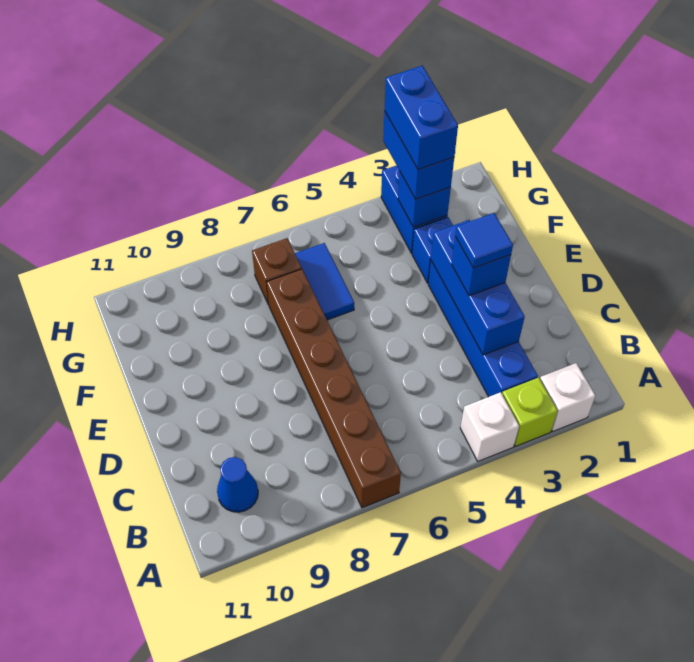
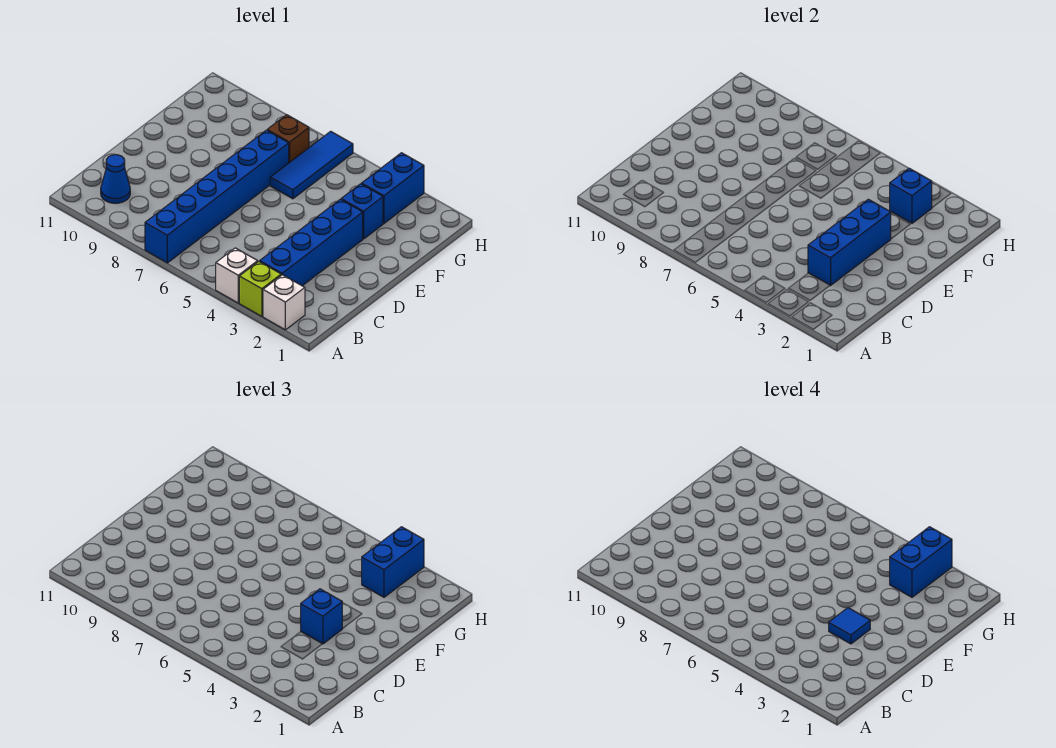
brown brick A7:F7 level 1 -> blue brick A7:F7 level 1
blue tile F6:G6 level 1 -> blue tile F6:H6 level 1

